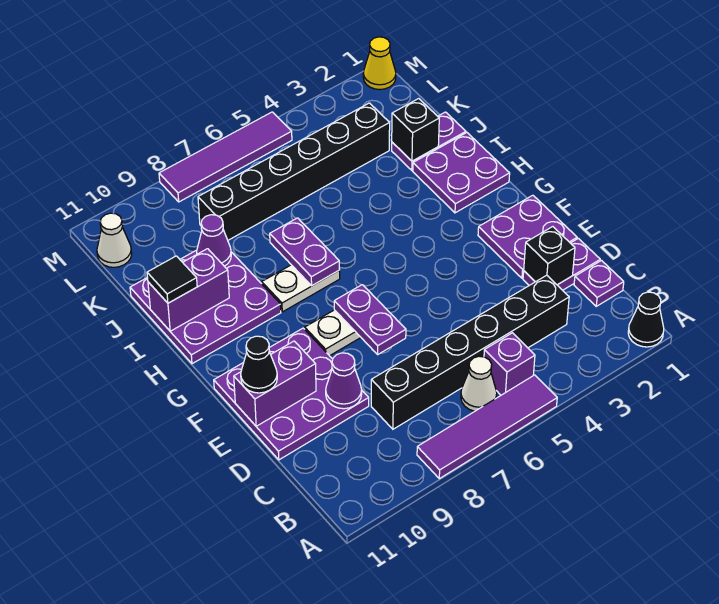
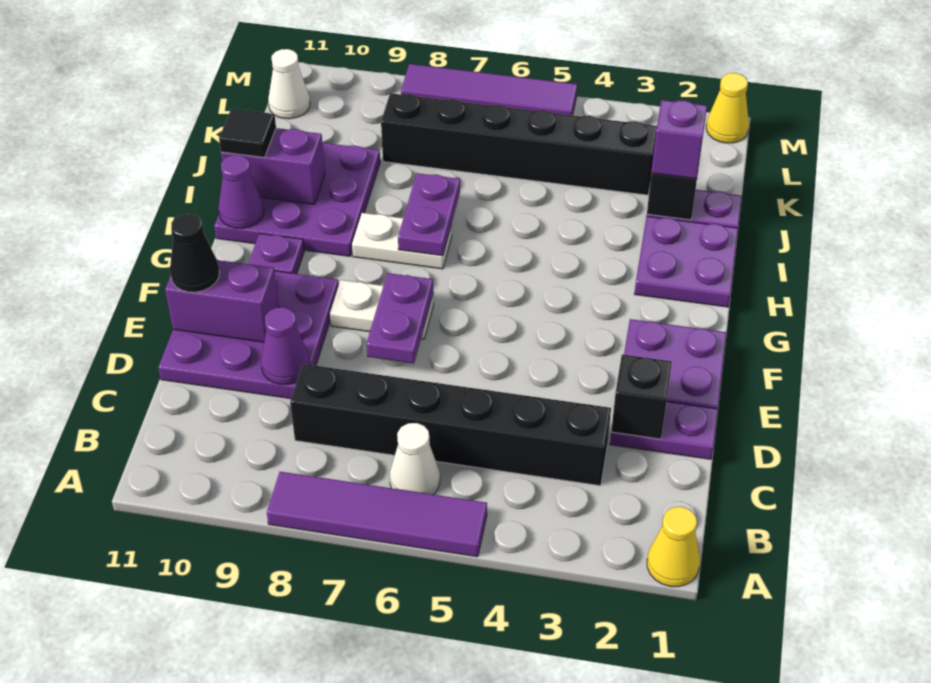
black cone A1 level 1 -> yellow cone A1 level 1
purple brick B5 level 1 -> purple brick J2 level 3
purple plate C1 level 1 -> purple plate G10 level 1
purple cone J9 level 2 -> purple cone H11 level 2

